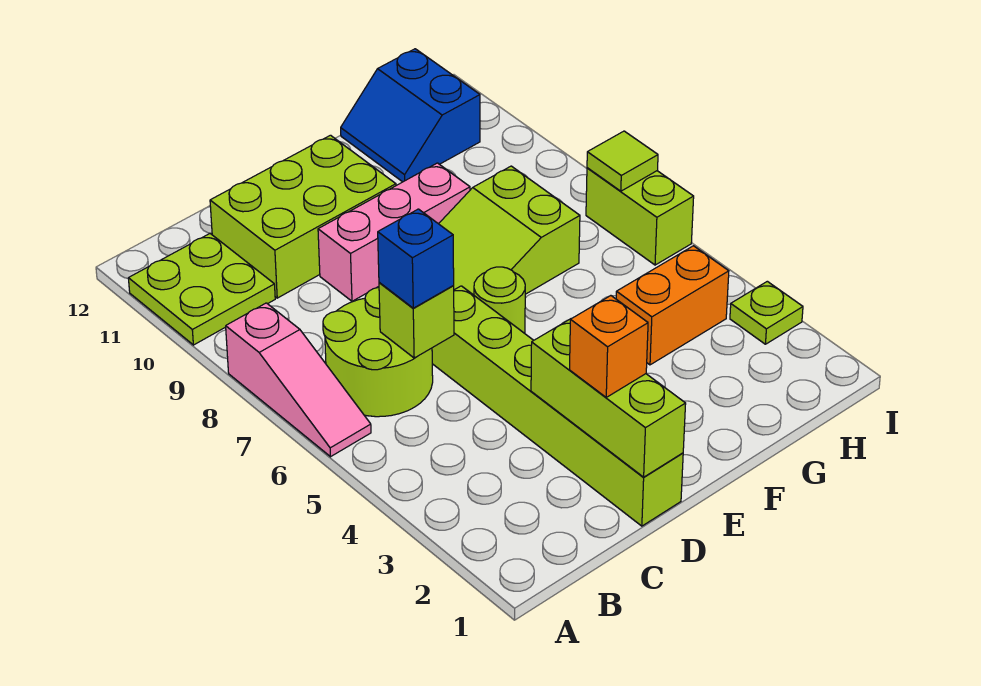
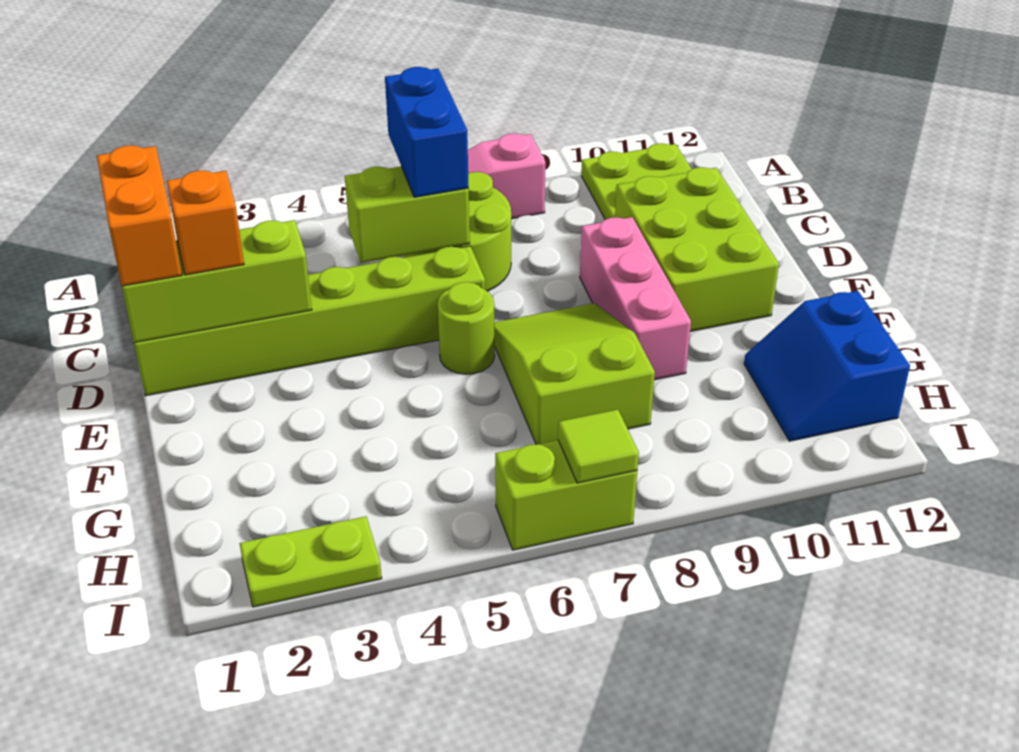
lime brick C6 level 2 -> lime brick C5:C6 level 2
blue brick C6 level 3 -> blue brick B6:C6 level 3
orange brick G4:H4 level 1 -> orange brick C1:D1 level 3
blue slope G11:H12 level 1 top H -> blue slope G11:H12 level 1 top 12
lime plate I3 level 1 -> lime plate I2:I3 level 1

